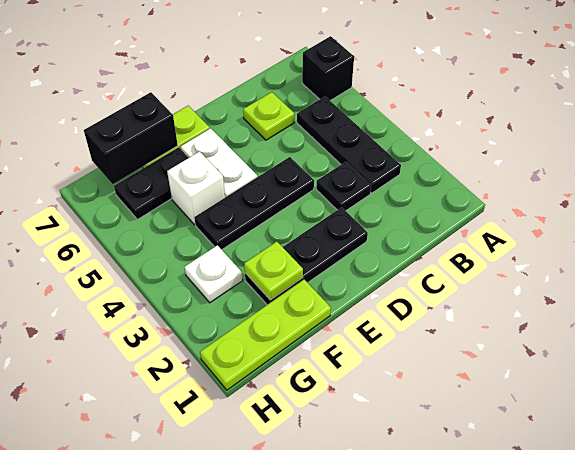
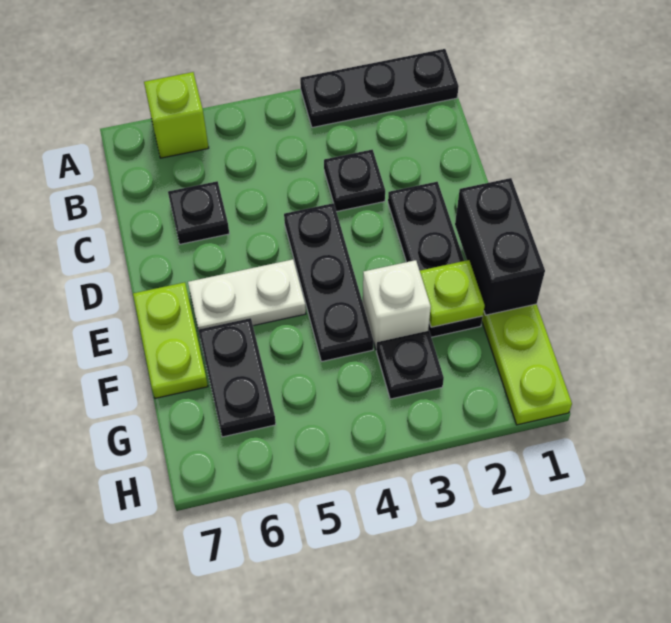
black brick A6 level 1 -> lime brick A6 level 1
black plate B3:B5 level 1 -> black plate A1:A3 level 1
lime plate C6 level 1 -> black plate C6 level 1
white brick F5 level 1 -> white brick F3 level 1
black brick F7:G7 level 2 -> black brick E1:F1 level 2
white plate G3 level 1 -> black plate G3 level 1

